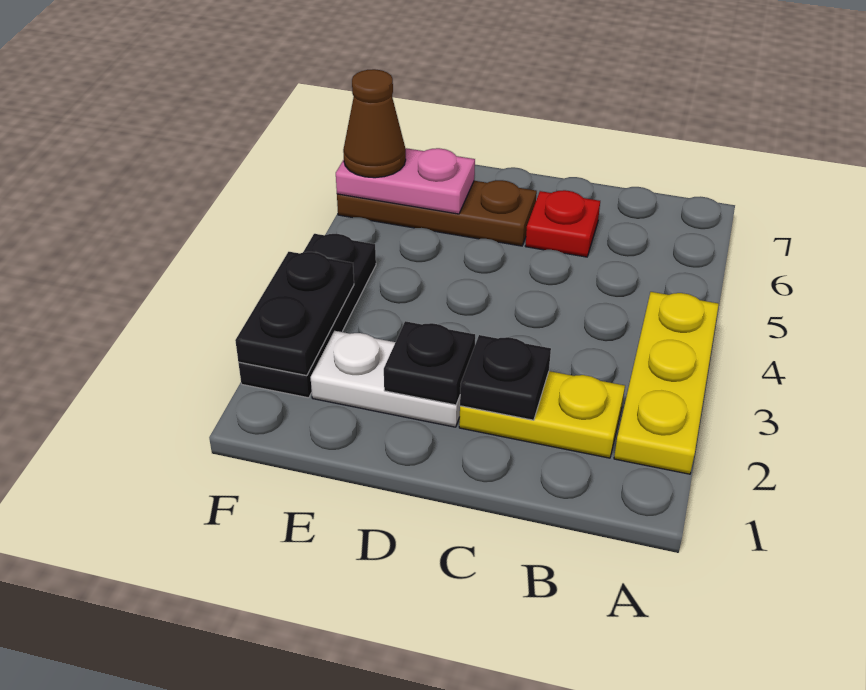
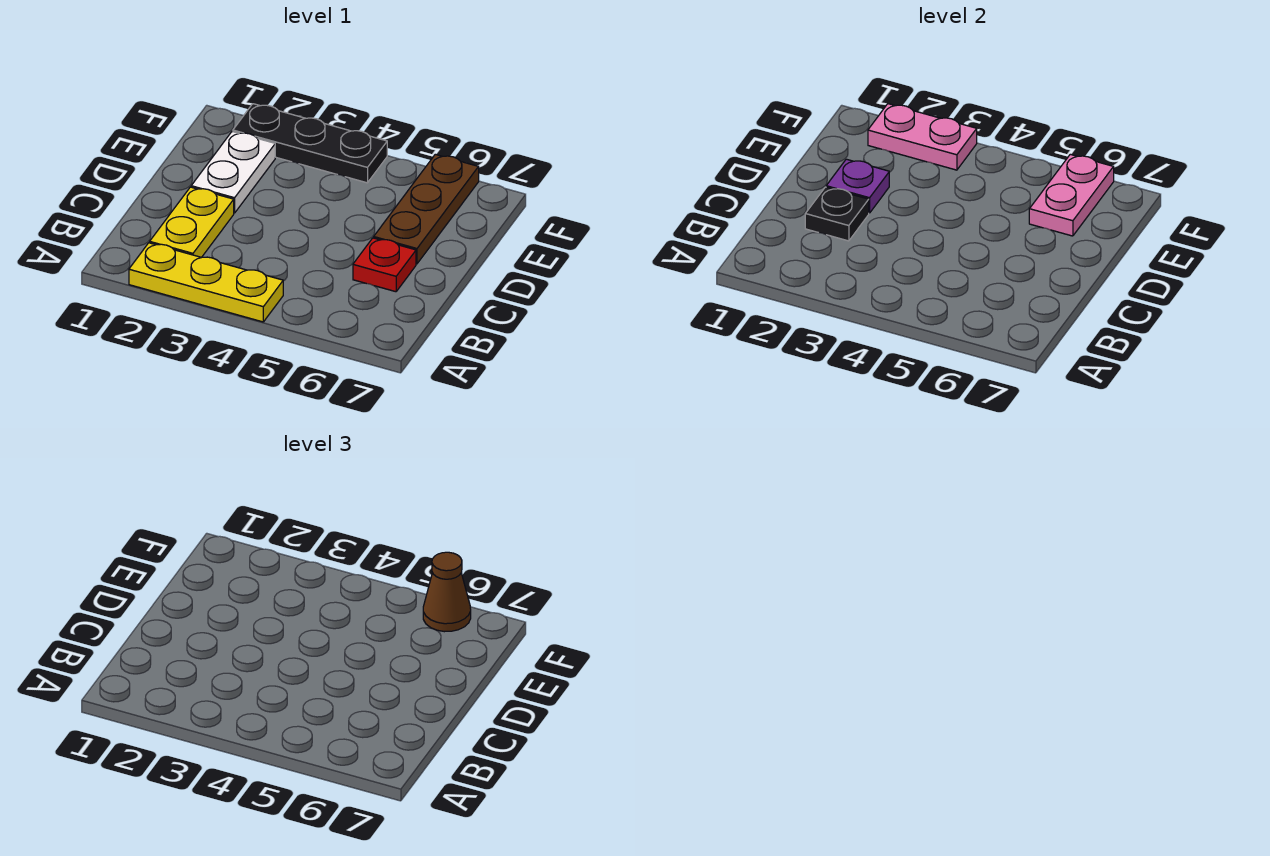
black plate D2 level 2 -> purple plate D2 level 2
black plate F2:F3 level 2 -> pink plate F2:F3 level 2

